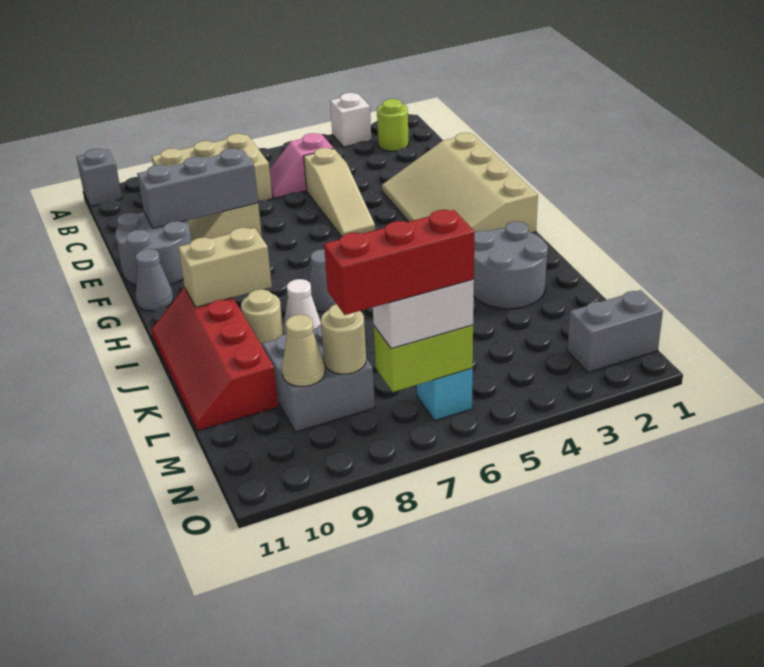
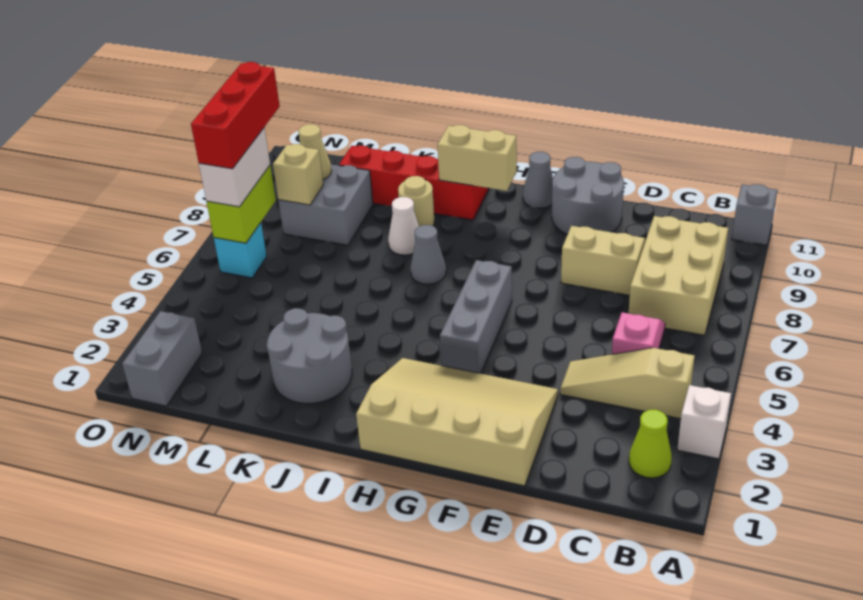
lime round brick B2 level 1 -> lime cone B2 level 1
tan slope D5:F5 level 1 top D -> tan slope B4:D4 level 1 top B
grey brick E8:E10 level 2 -> grey brick G4:G6 level 1
tan brick I9:I10 level 2 -> tan brick H10:I10 level 2
tan round brick M8 level 2 -> tan brick M8 level 2

